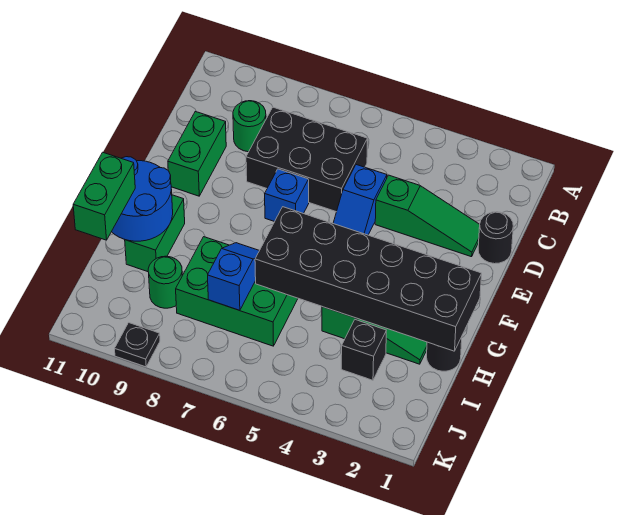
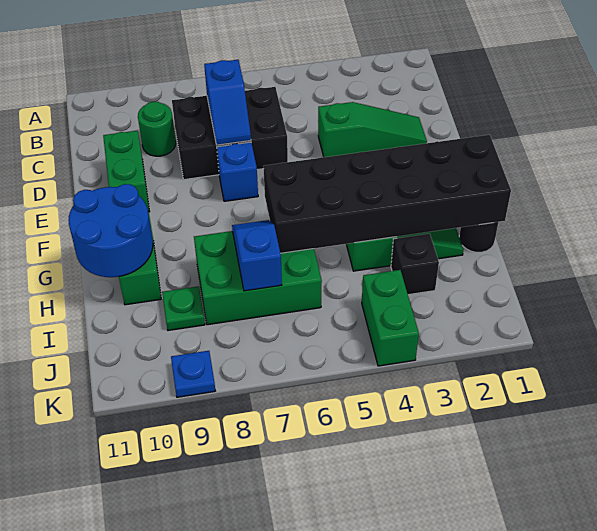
black round brick D1 level 1 -> none
blue slope D5:E5 level 1 top D -> blue slope C7:D7 level 2 top C
green brick H11:I11 level 3 -> green brick J4:K4 level 1
green round brick I9 level 1 -> green plate I9 level 1
black plate K9 level 1 -> blue plate K9 level 1

